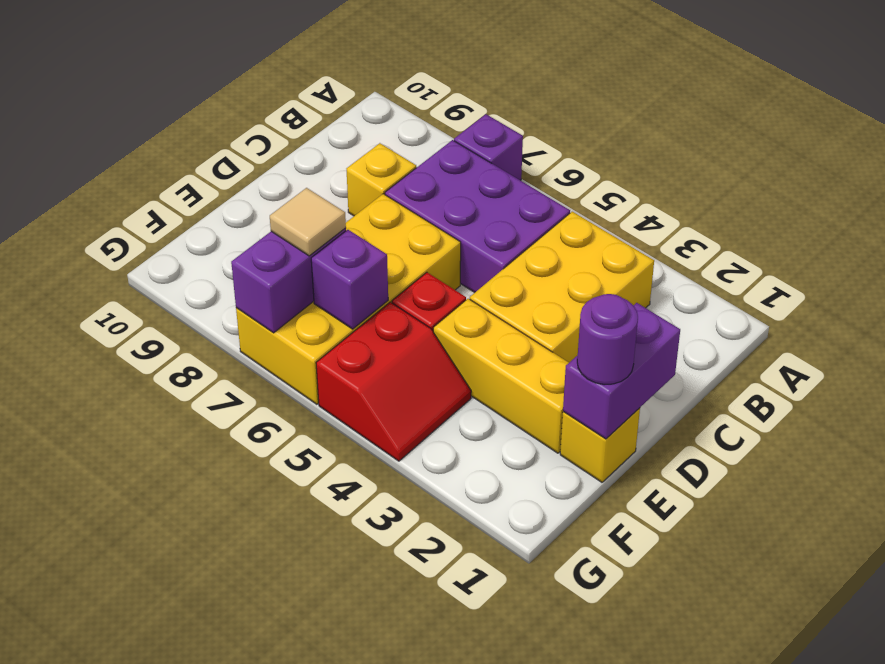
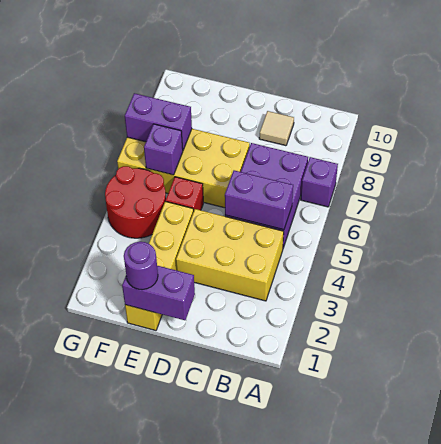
none -> purple brick B5:C5 level 2
yellow brick C8 level 1 -> none
red slope F4:G5 level 1 top 5 -> red round brick F4:G5 level 1
tan tile F7 level 3 -> tan tile C9 level 1

